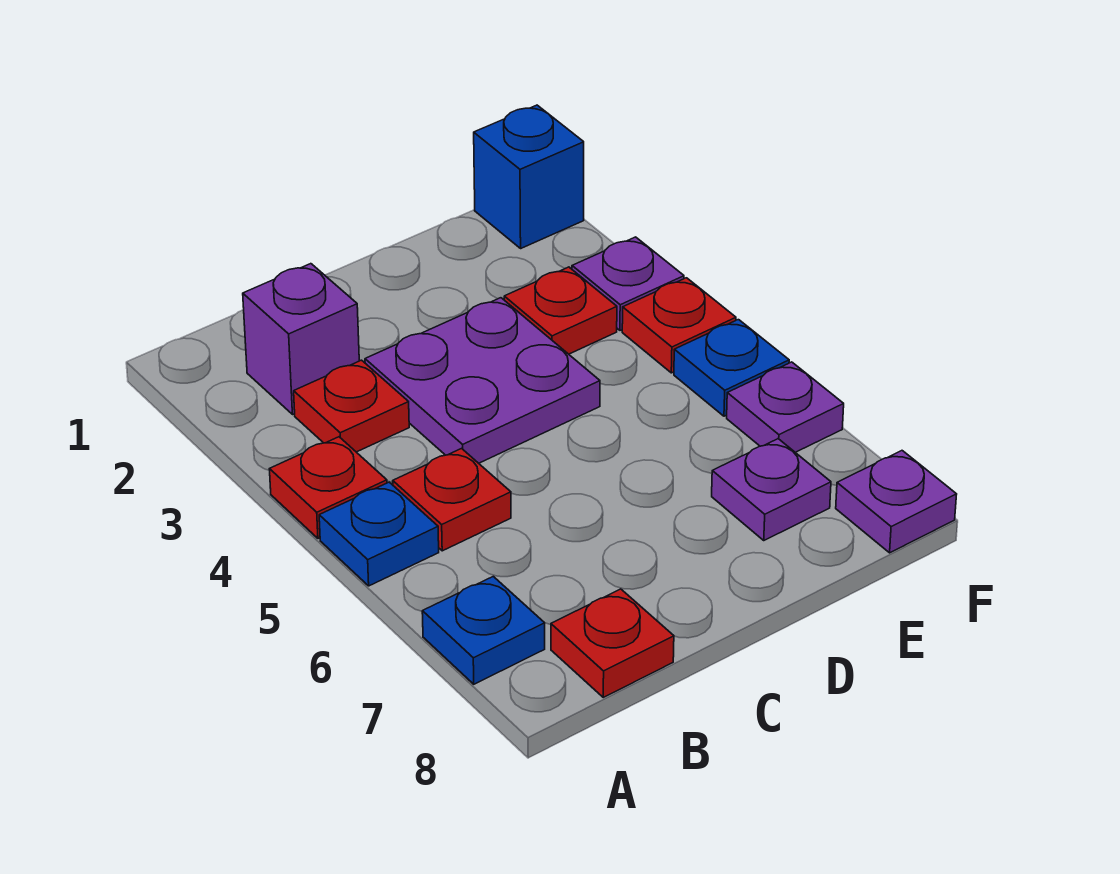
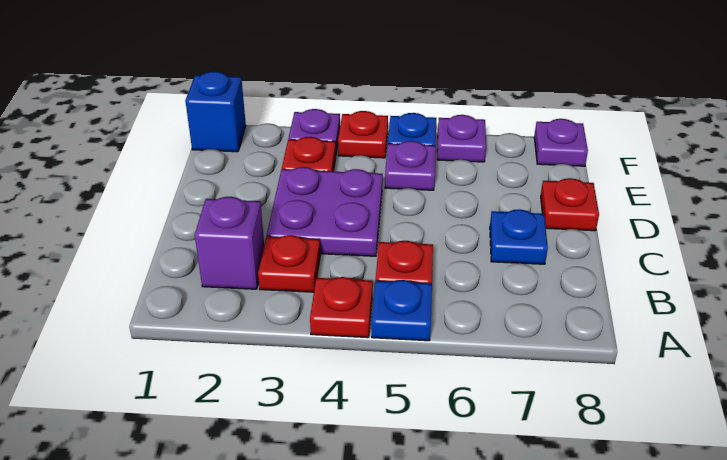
blue plate A7 level 1 -> blue plate C7 level 1
red plate B8 level 1 -> red plate D8 level 1
purple plate E7 level 1 -> purple plate E5 level 1

